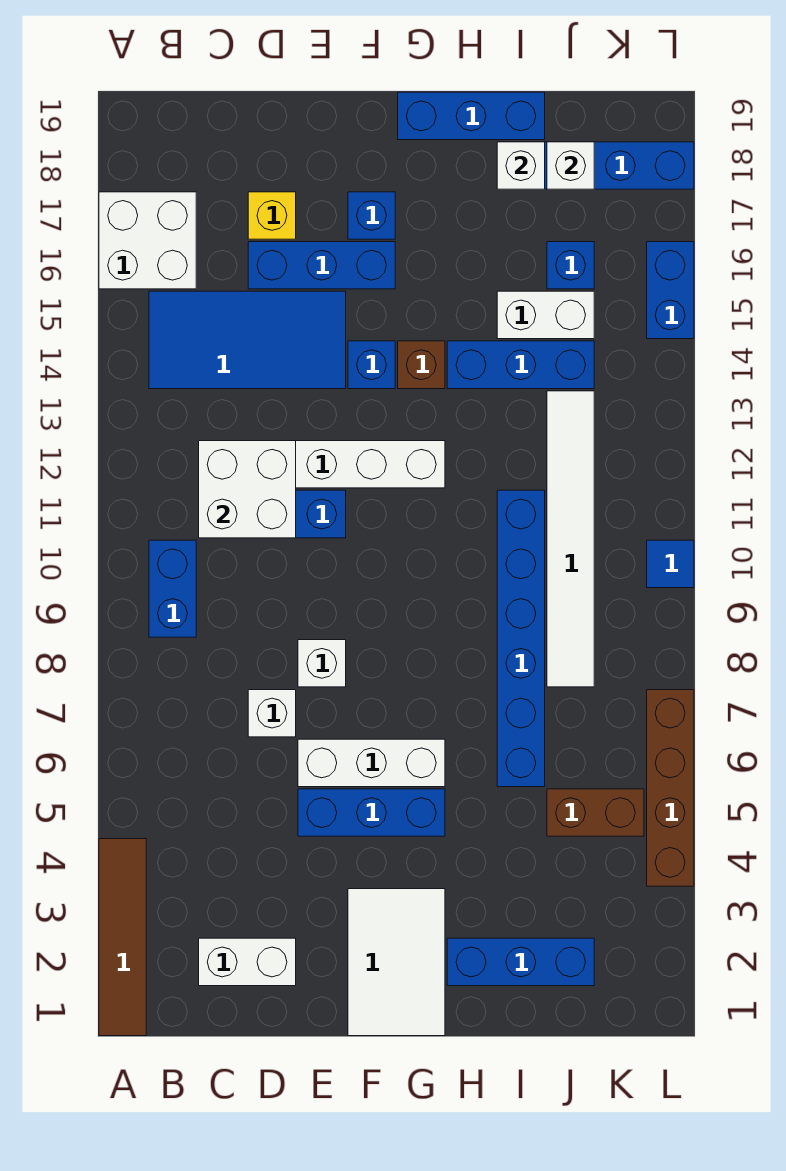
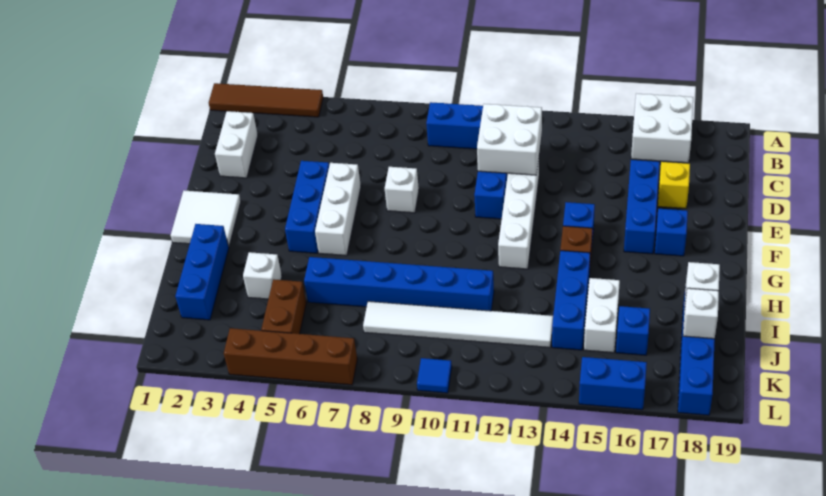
blue tile B14:E15 level 1 -> none
white brick D7 level 1 -> white brick I4 level 1
white tile F1:G3 level 1 -> white tile F1:G2 level 1
blue brick G19:I19 level 1 -> none

